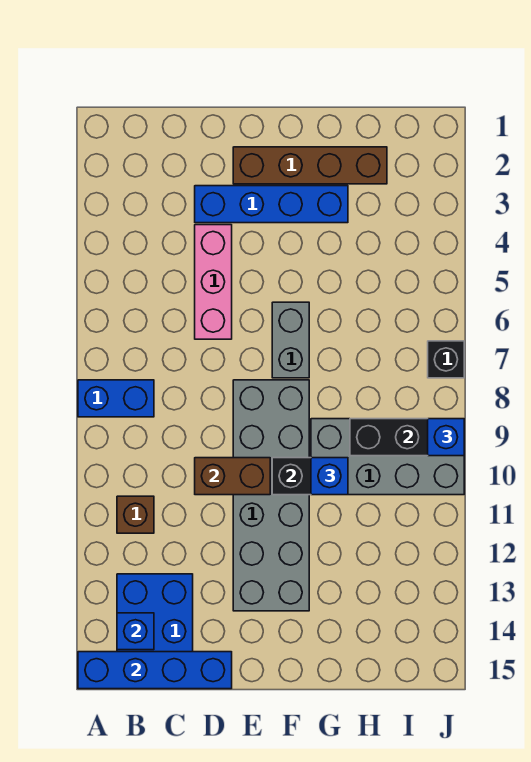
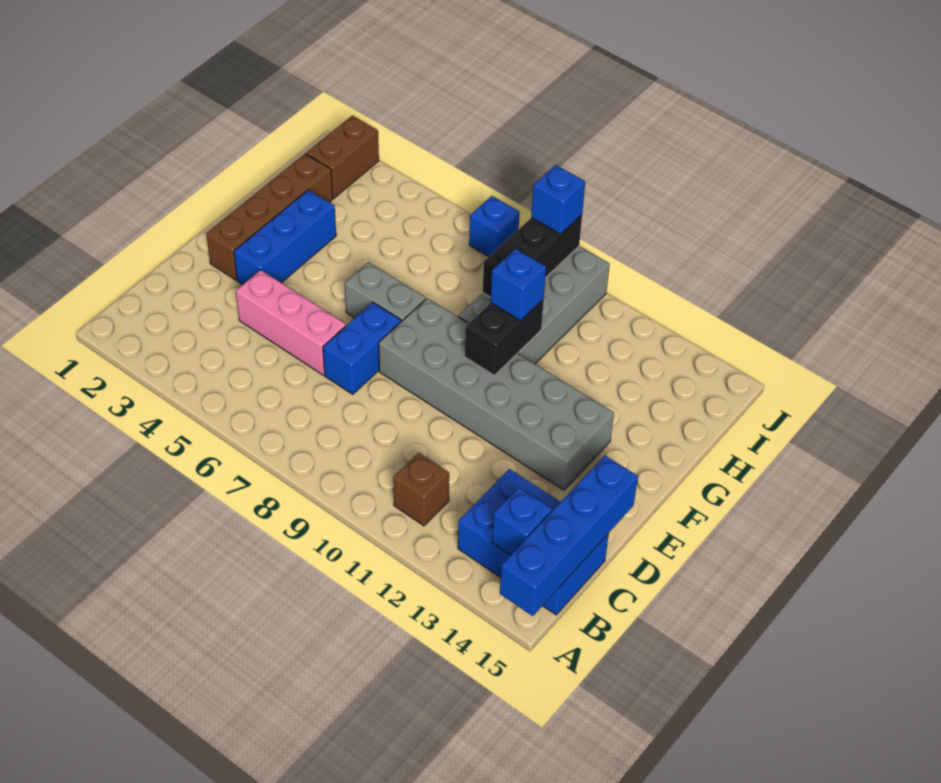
blue brick A8:B8 level 1 -> blue brick D7:E7 level 1
blue brick D3:G3 level 1 -> blue brick E3:G3 level 1
brown brick D10:E10 level 2 -> brown brick I2:J2 level 1
black brick J7 level 1 -> blue brick J7 level 1

